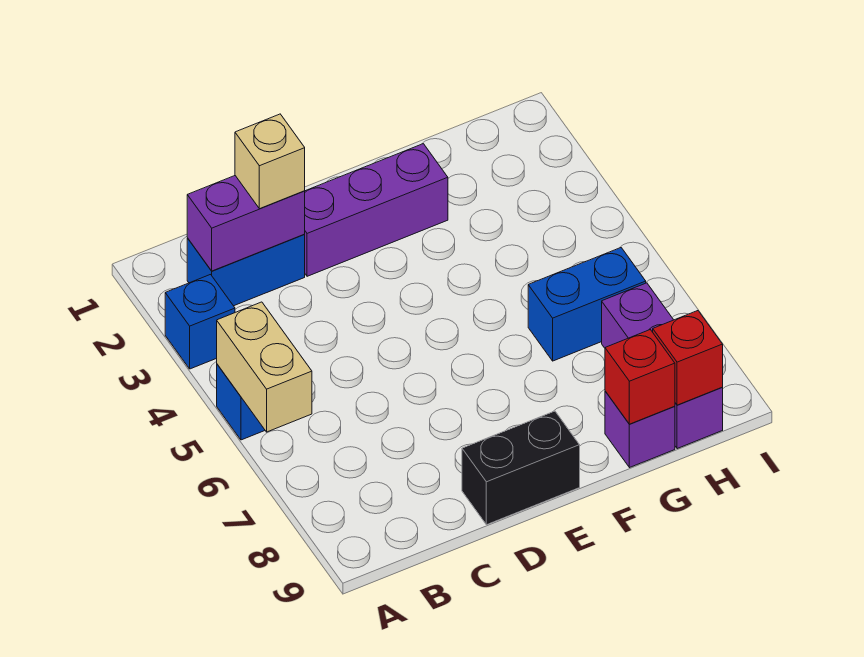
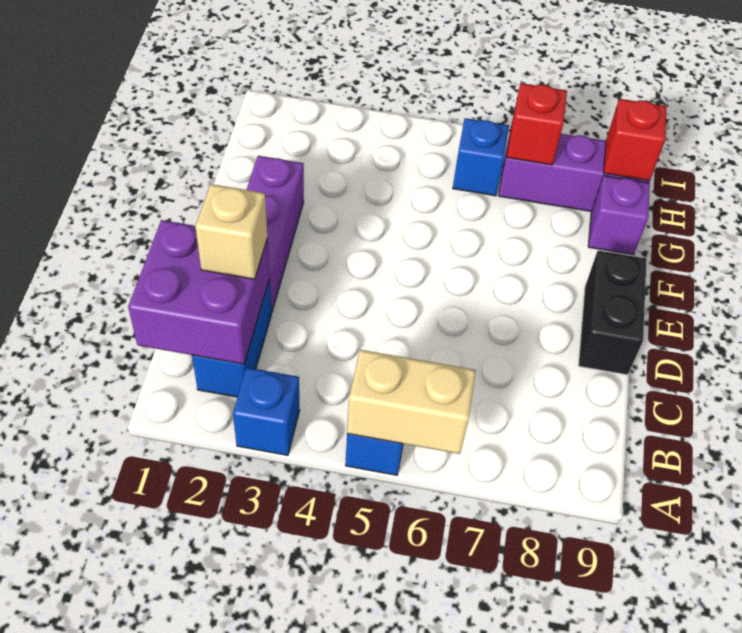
purple brick B2:C2 level 2 -> purple brick B1:C2 level 2
blue brick G6:H6 level 1 -> blue brick H6 level 1
red brick G9 level 2 -> red brick H7 level 2

